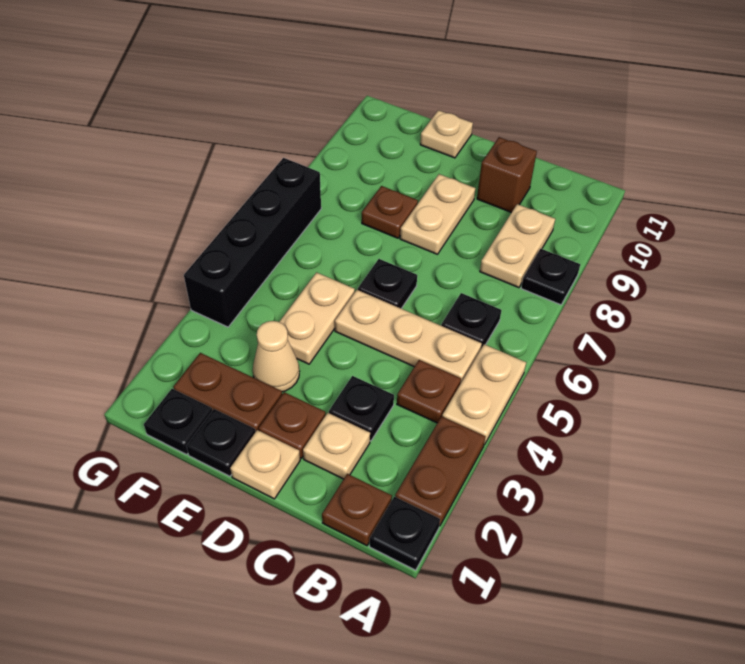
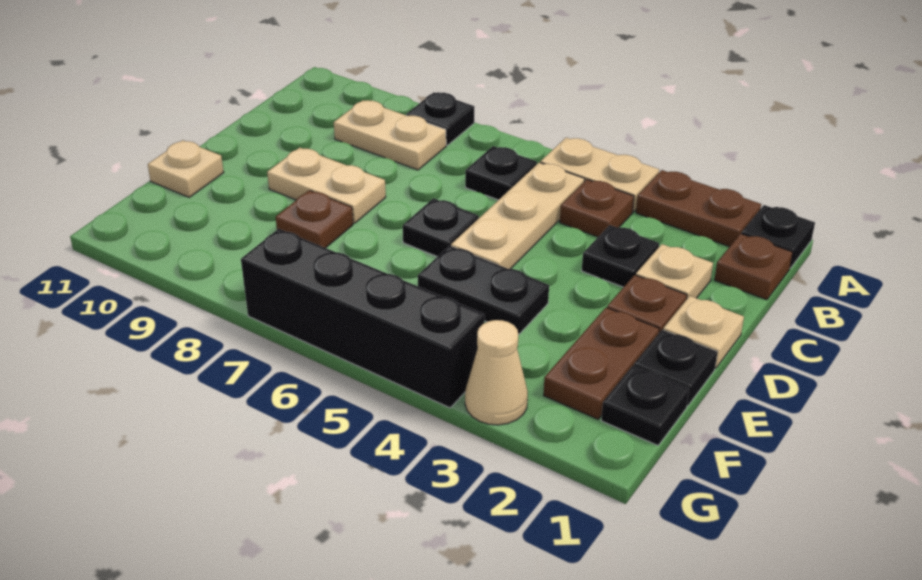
brown brick C10 level 1 -> none
tan cone E3 level 1 -> tan cone G3 level 1
tan plate E4:E5 level 1 -> black plate E4:E5 level 1

